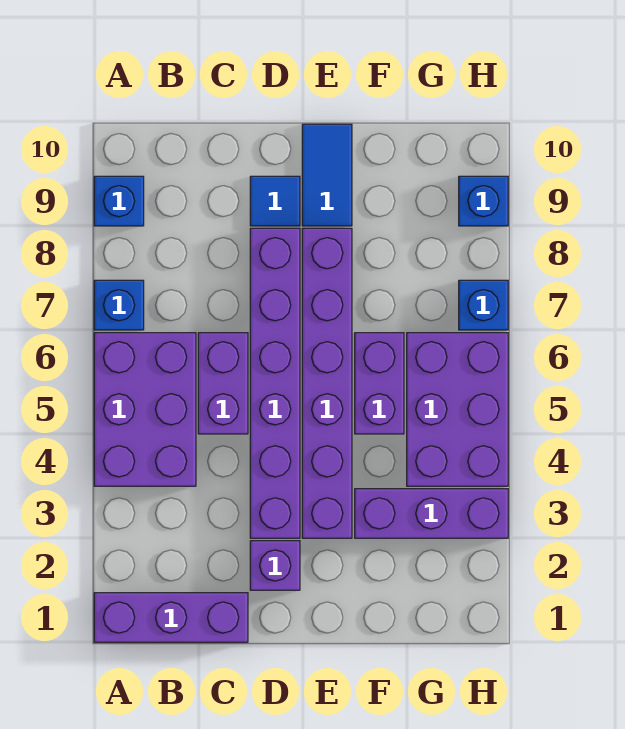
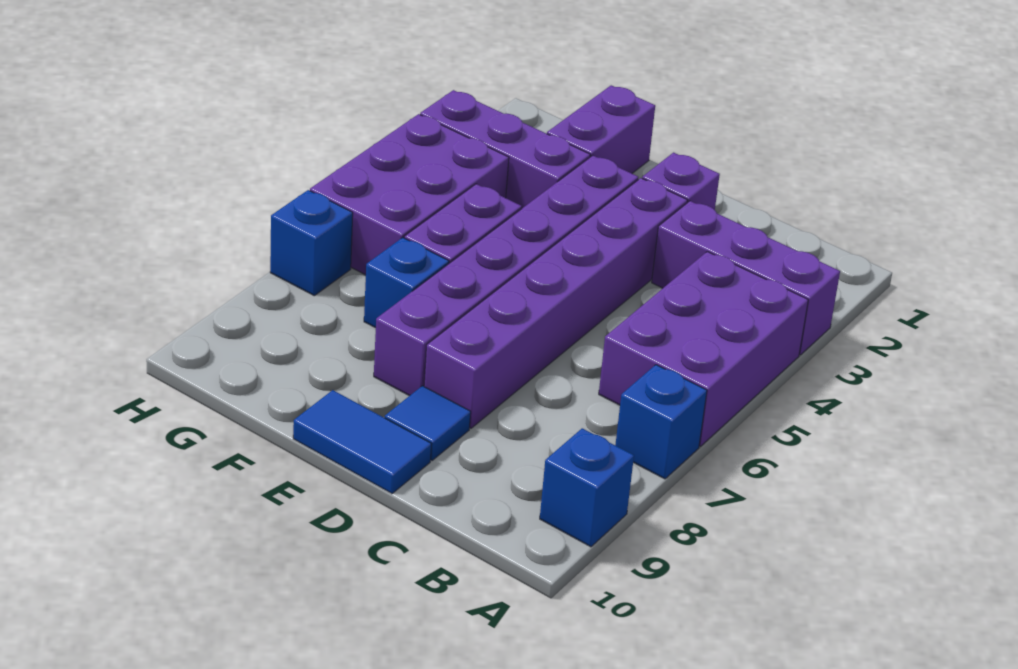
purple brick A1:C1 level 1 -> purple brick A3:C3 level 1
purple brick C5:C6 level 1 -> purple brick F1:F2 level 1
blue tile E9:E10 level 1 -> blue tile D10:E10 level 1
blue brick H9 level 1 -> blue brick F7 level 1

